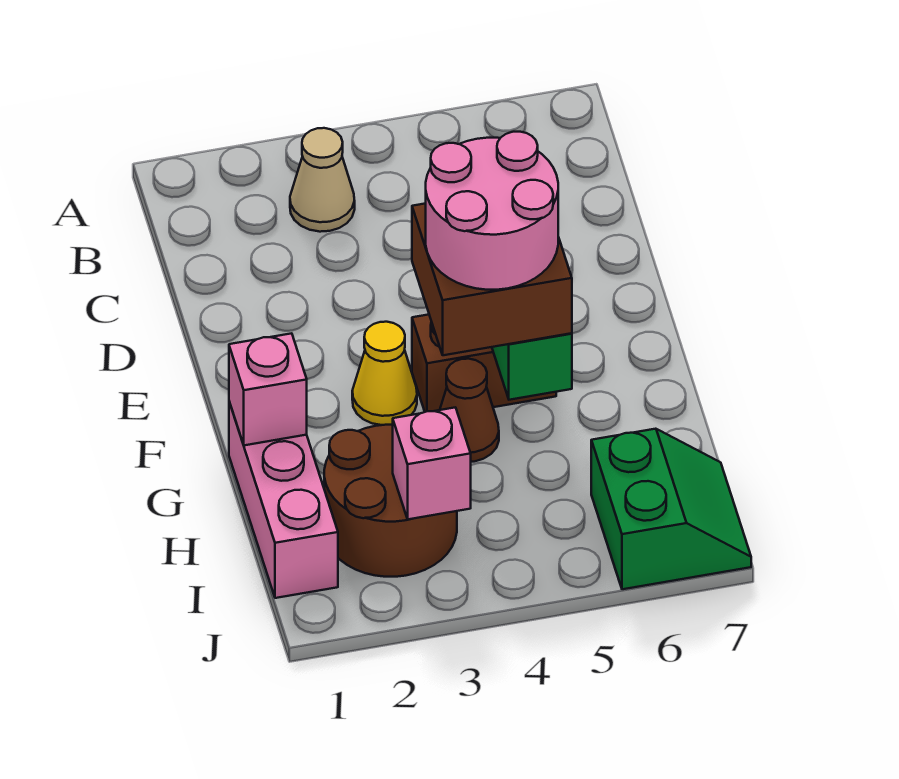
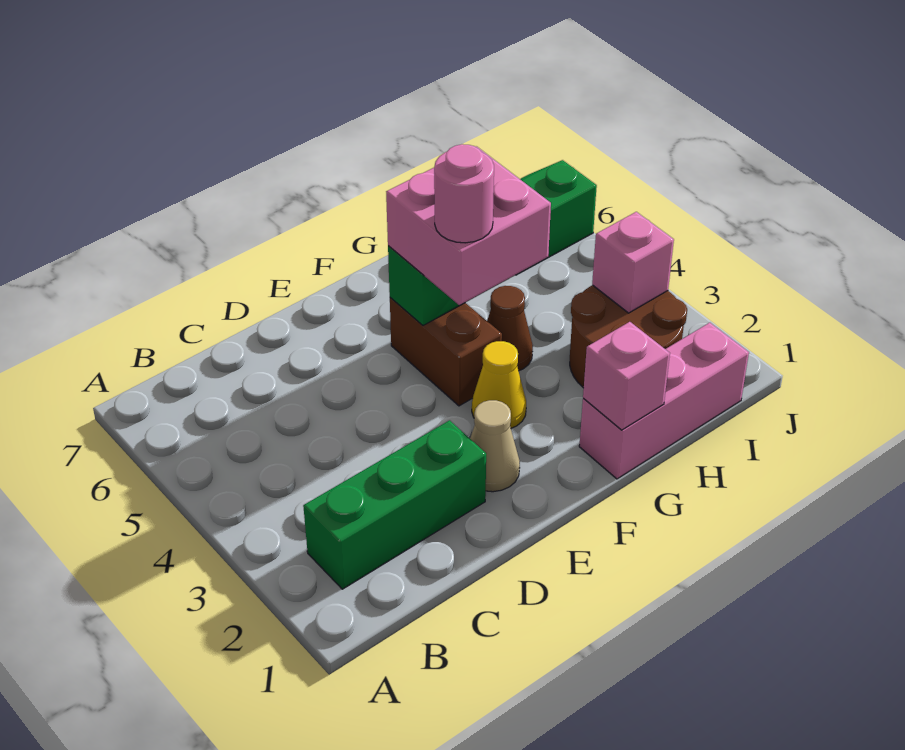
none -> green brick B2:D2 level 1
tan cone B3 level 1 -> tan cone E2 level 1
brown brick F4:G5 level 3 -> pink brick F4:G5 level 3
pink round brick F4:G5 level 4 -> pink round brick F4 level 4

